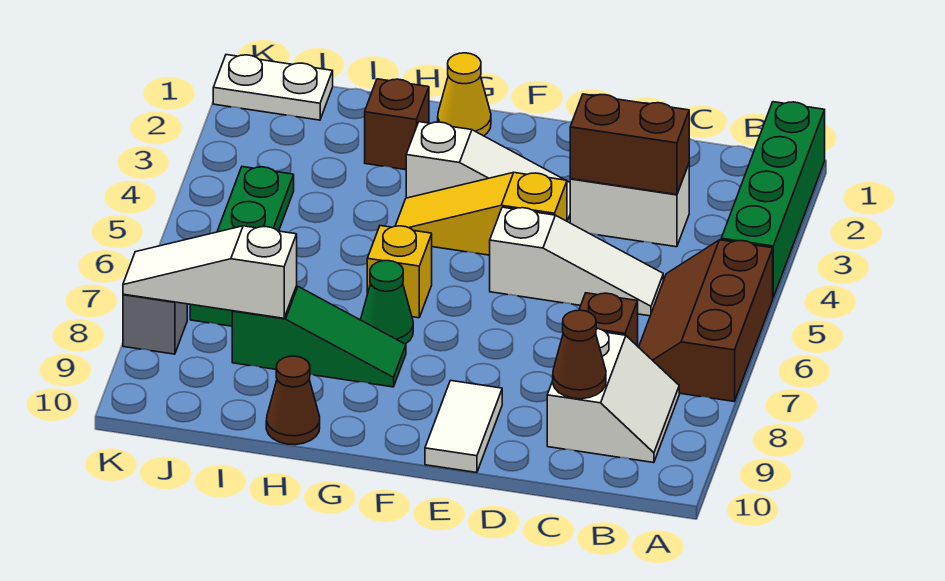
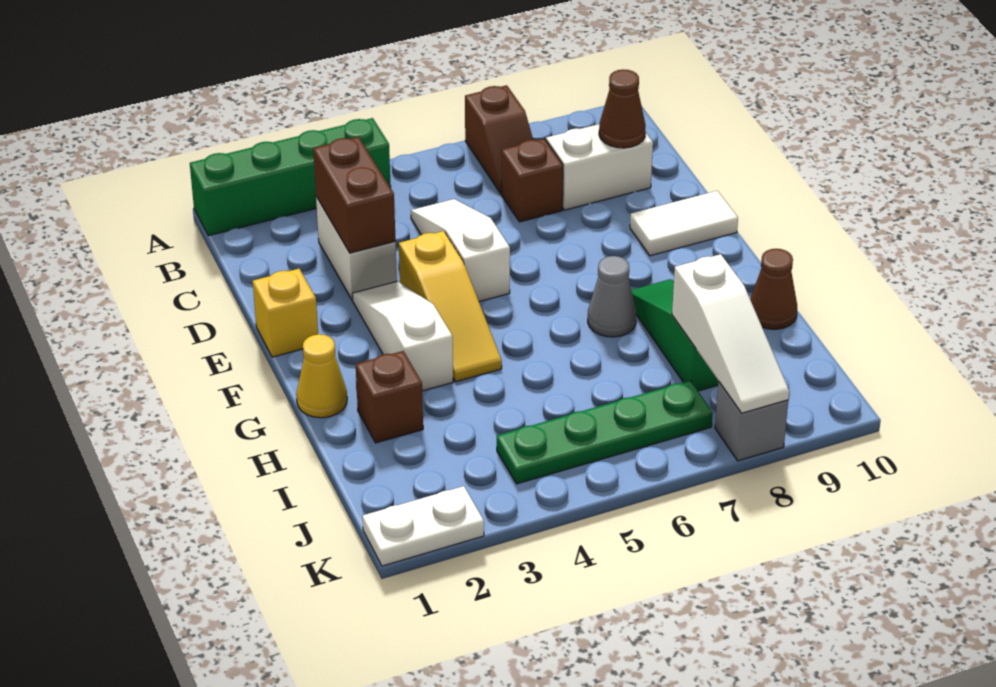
brown slope A5:B7 level 1 top A -> brown slope A7:B7 level 1 top A
yellow brick G6 level 1 -> yellow brick E1 level 1
green cone G7 level 1 -> grey cone G7 level 1
white plate J1:K1 level 1 -> white plate K1:K2 level 1

